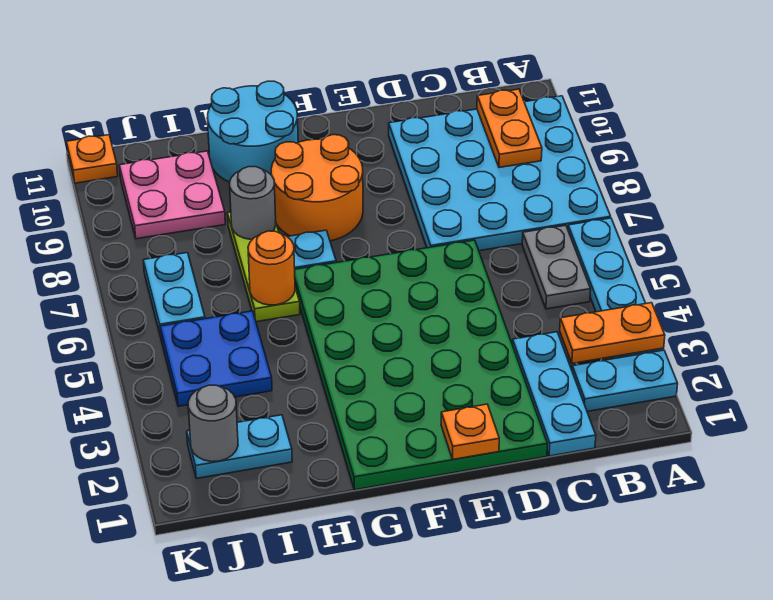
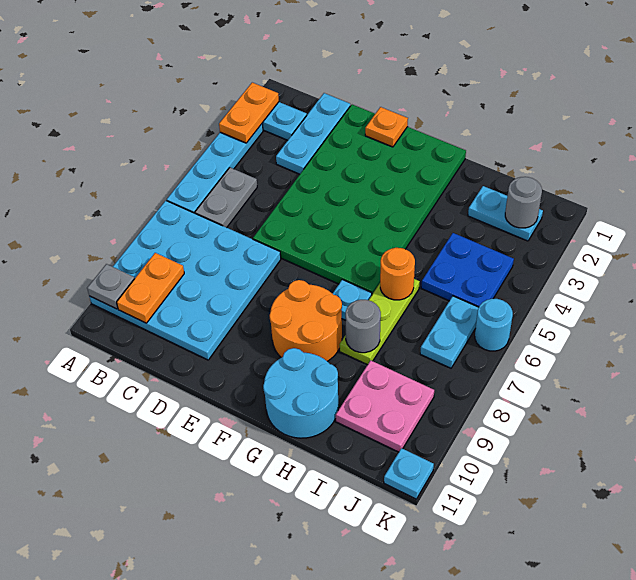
orange plate A3:B3 level 2 -> orange plate A2:A3 level 2
none -> grey plate A10 level 2
none -> cyan round brick K6 level 1
orange plate K11 level 1 -> cyan plate K11 level 1

